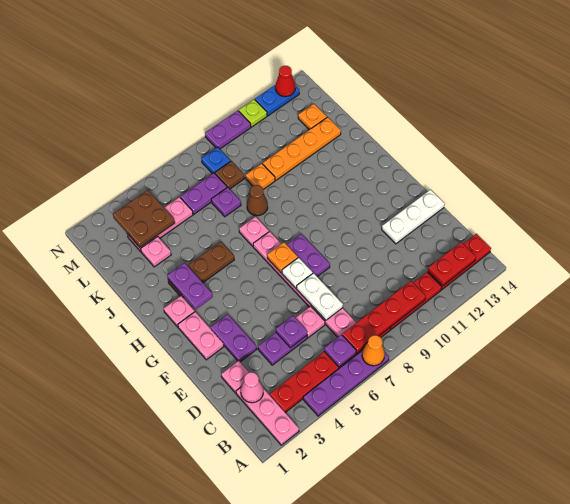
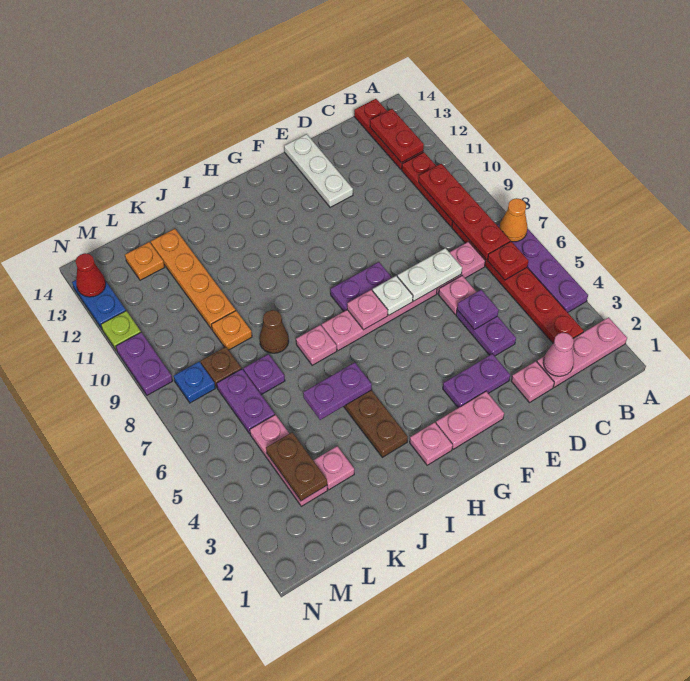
purple plate B6 level 2 -> red plate B6 level 2
orange plate G7 level 2 -> pink plate G7 level 2
purple plate H3:I3 level 2 -> purple plate I5:J5 level 2
brown plate L3:M4 level 2 -> brown plate L3:L4 level 2

